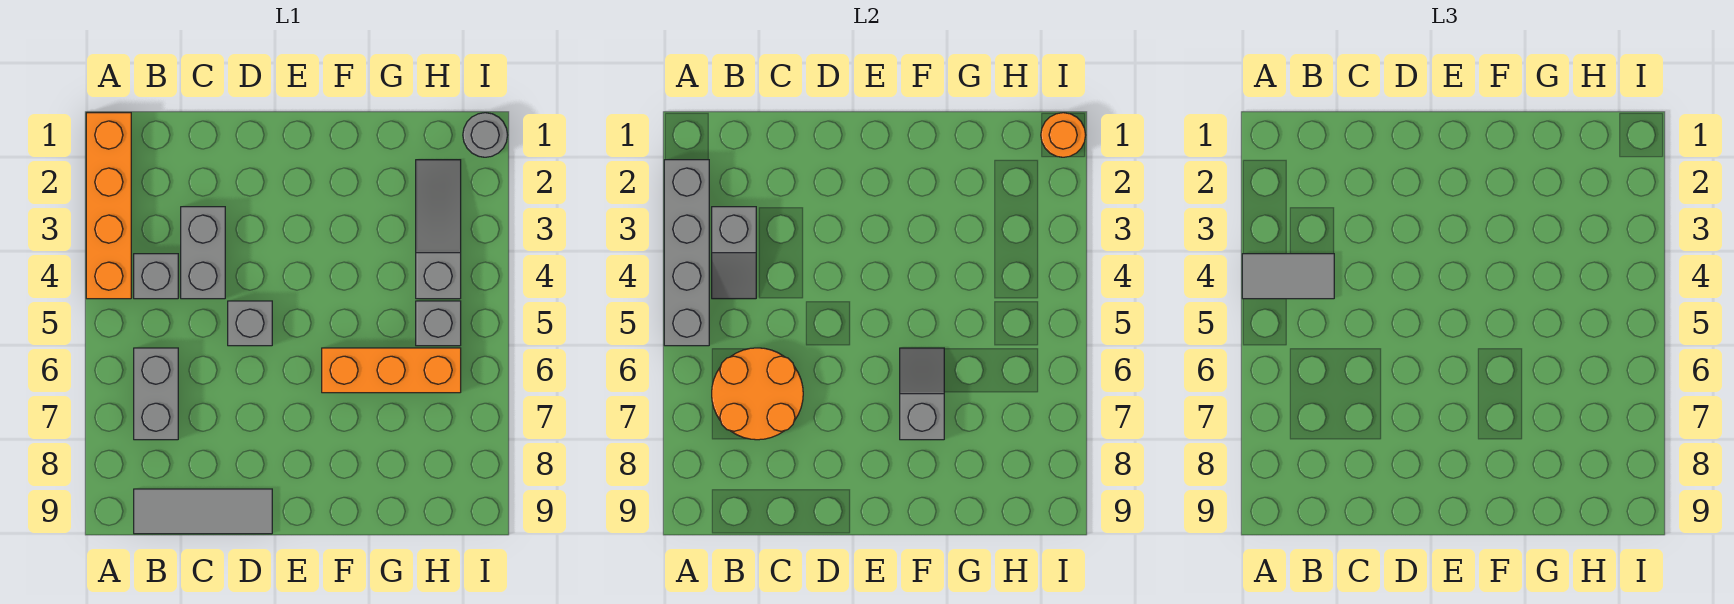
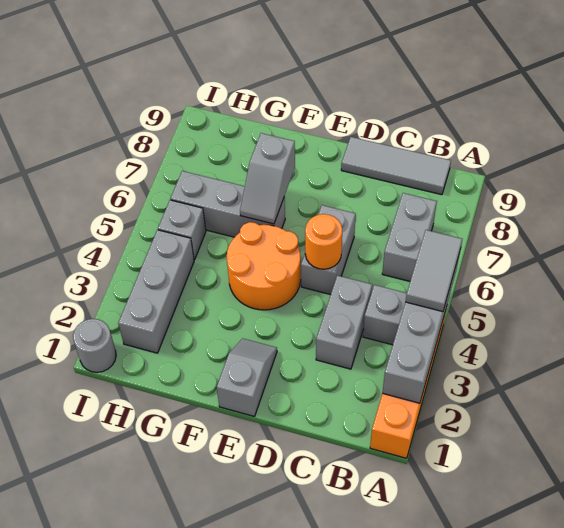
grey tile A4:B4 level 3 -> grey tile A4:A5 level 3
grey slope B3:B4 level 2 top 3 -> grey slope E1:E2 level 1 top 1
orange round brick B6:C7 level 2 -> orange round brick E4:F5 level 1
grey brick D5 level 1 -> grey brick D5:D6 level 1
orange brick F6:H6 level 1 -> grey brick F6:H6 level 1
grey slope H2:H4 level 1 top 4 -> grey brick H2:H4 level 1
orange round brick I1 level 2 -> orange round brick D5 level 2

